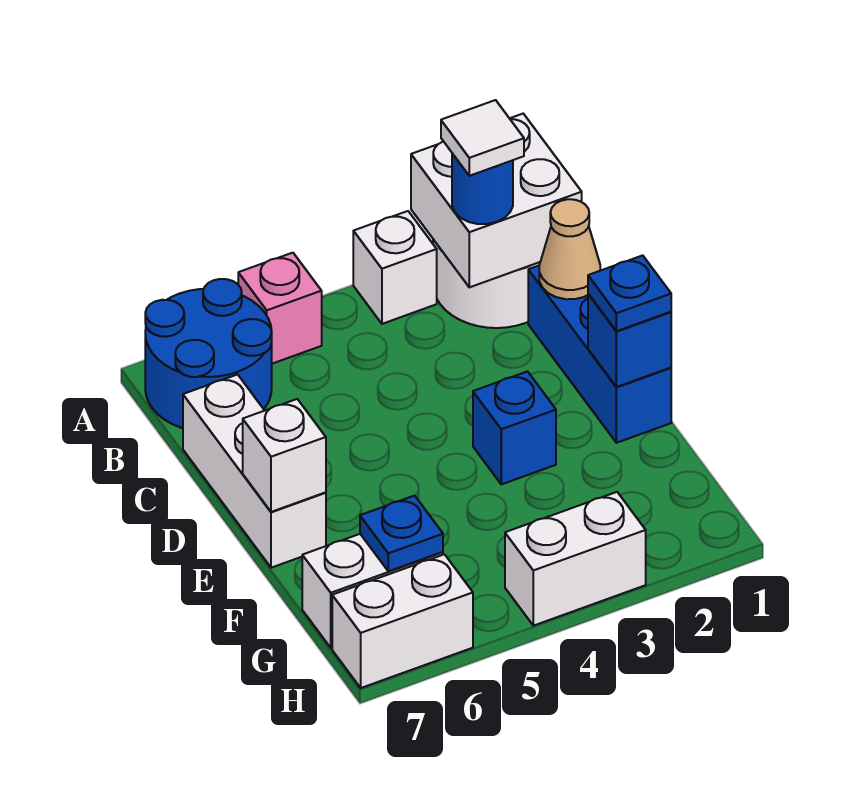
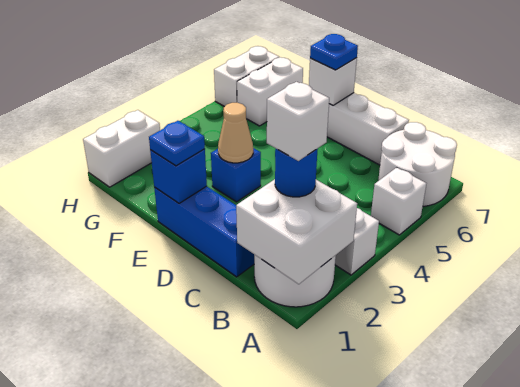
pink brick A5 level 1 -> white brick A5 level 1
blue round brick A6:B7 level 1 -> white round brick A6:B7 level 1
white tile B2 level 4 -> white brick B2 level 4
tan cone C1 level 2 -> tan cone E3 level 2
blue plate G6 level 2 -> blue plate E7 level 3
white brick H3:H4 level 1 -> white brick H1:H2 level 1

